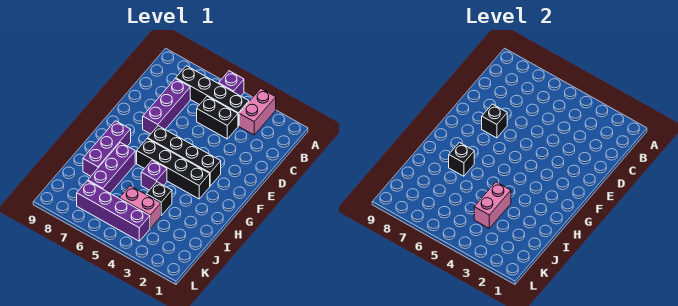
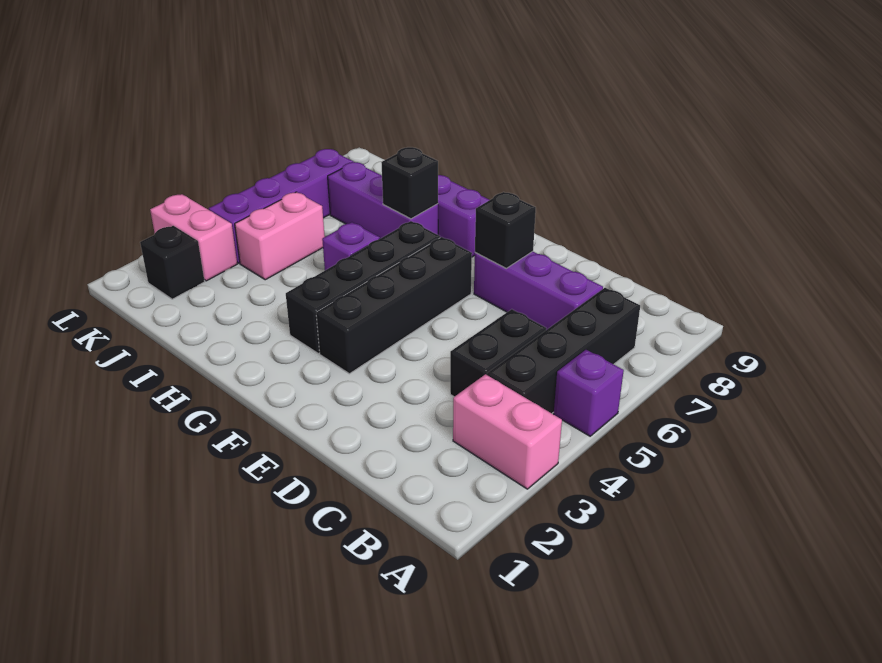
black brick I4 level 1 -> black brick K2 level 1
pink brick I4:J4 level 2 -> pink brick K3:L3 level 1

